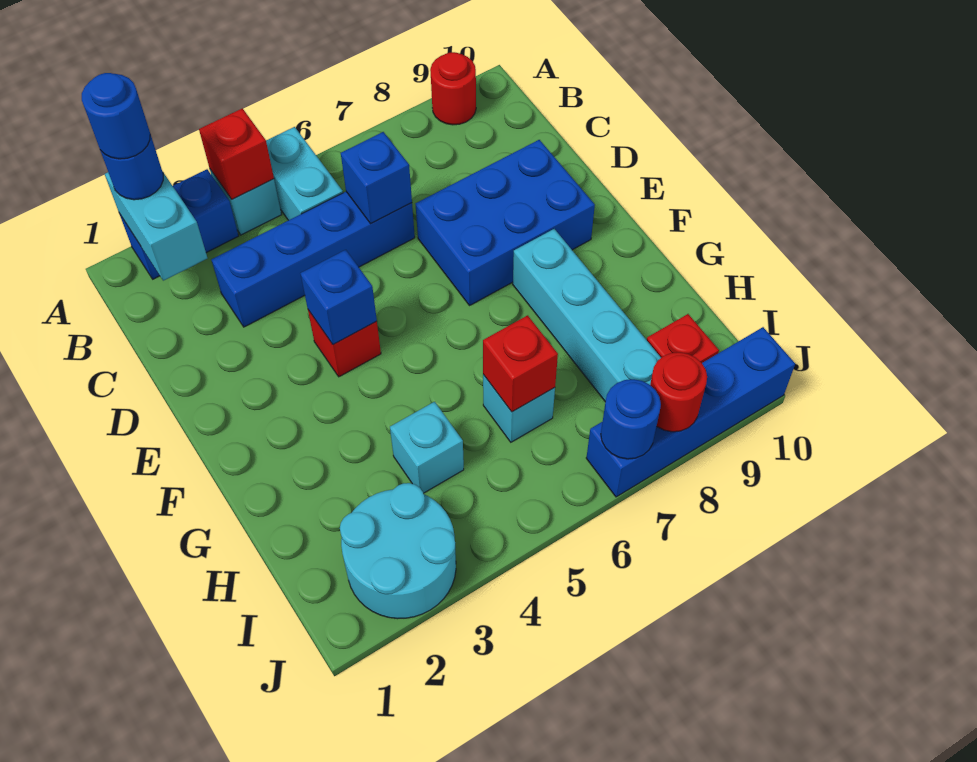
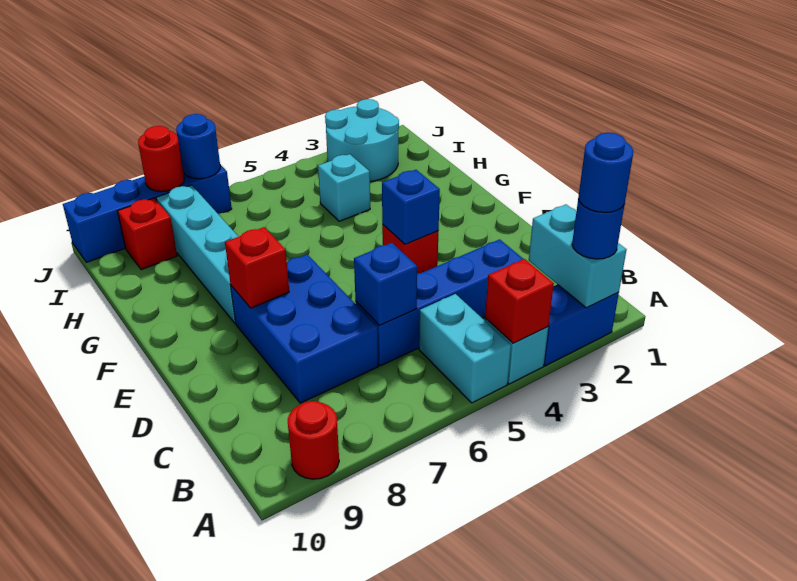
blue brick D7:E9 level 1 -> blue brick C7:E8 level 1
cyan brick H6 level 1 -> none
red brick H6 level 2 -> red brick E8 level 2

